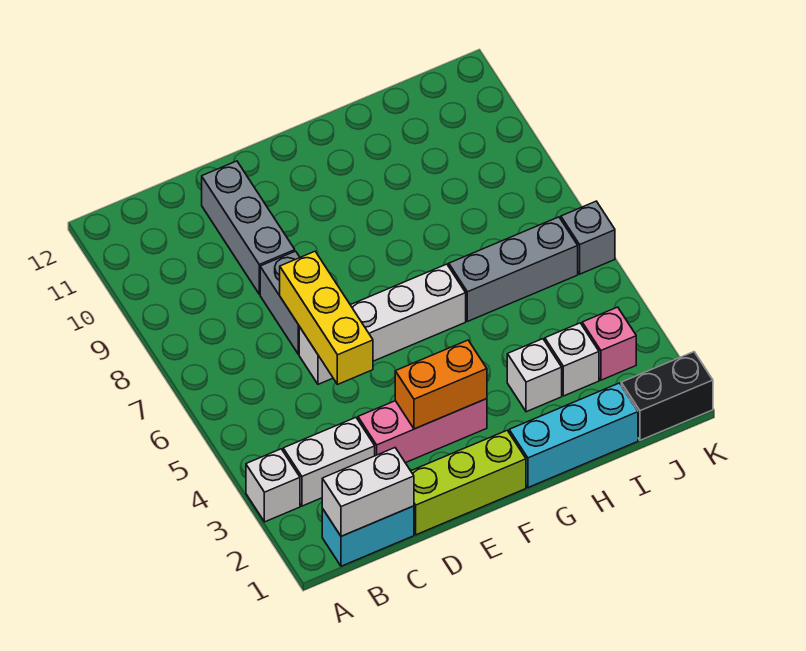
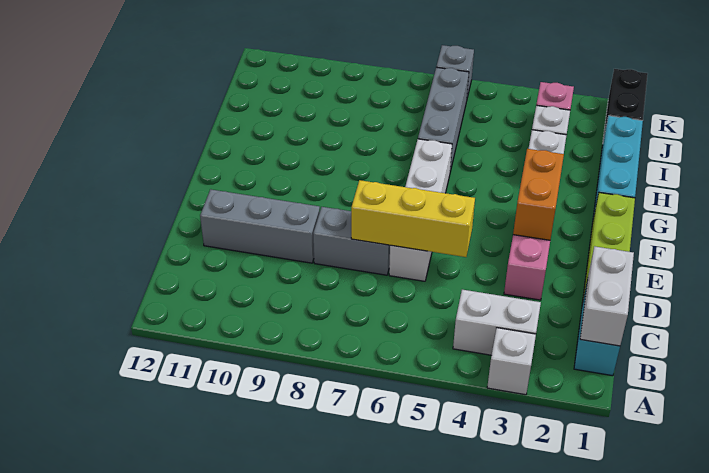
white brick B3:C3 level 1 -> white brick B3:B4 level 1

